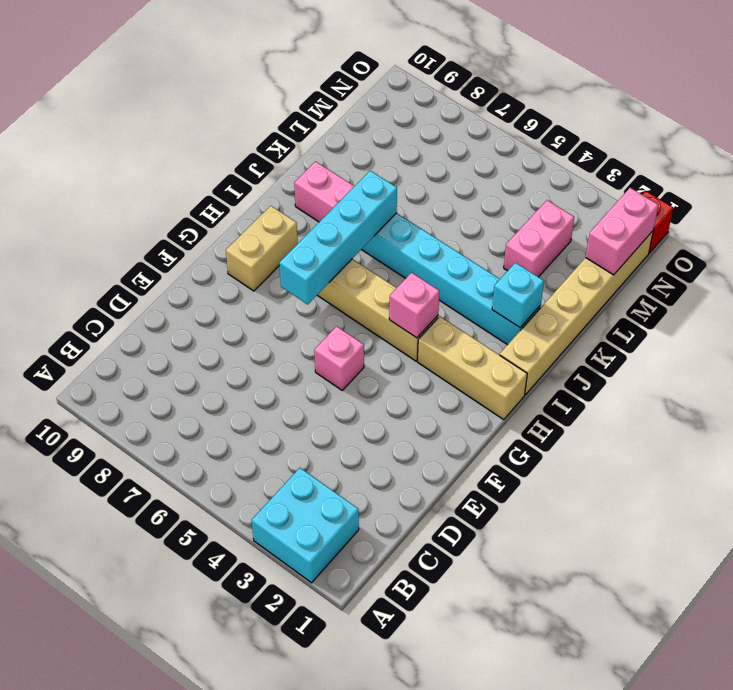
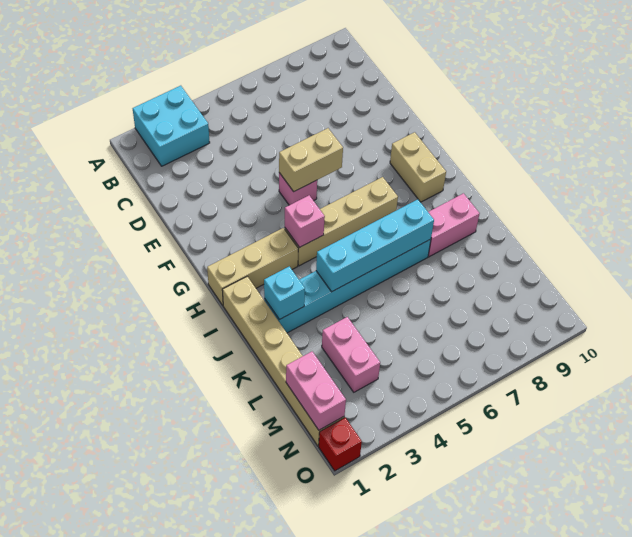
none -> tan brick F5:F6 level 2
cyan brick G7:J7 level 2 -> cyan brick J4:J7 level 2

